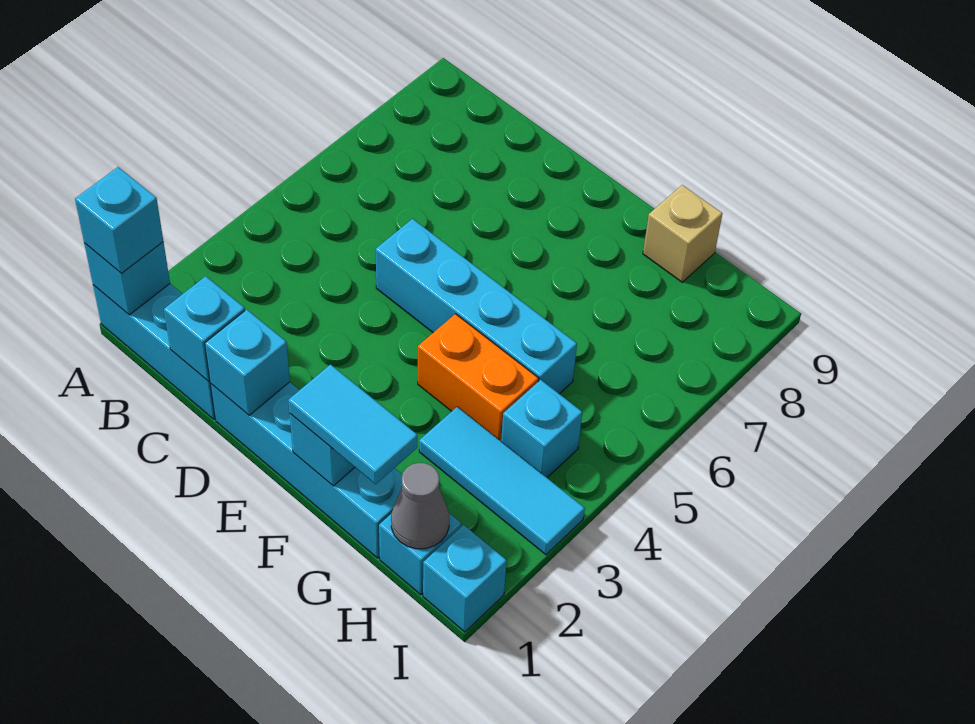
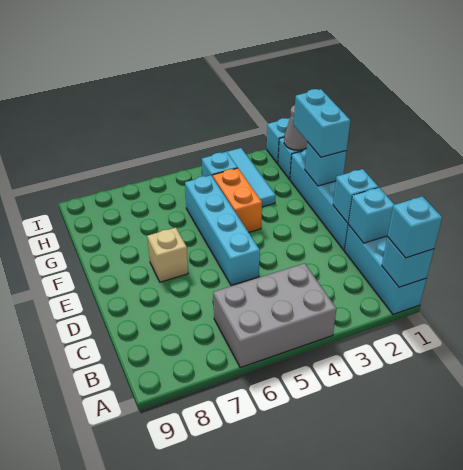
none -> grey brick A4:B6 level 1
cyan tile F1:G1 level 3 -> cyan brick F1:G1 level 3
tan brick G9 level 1 -> tan brick E7 level 1

